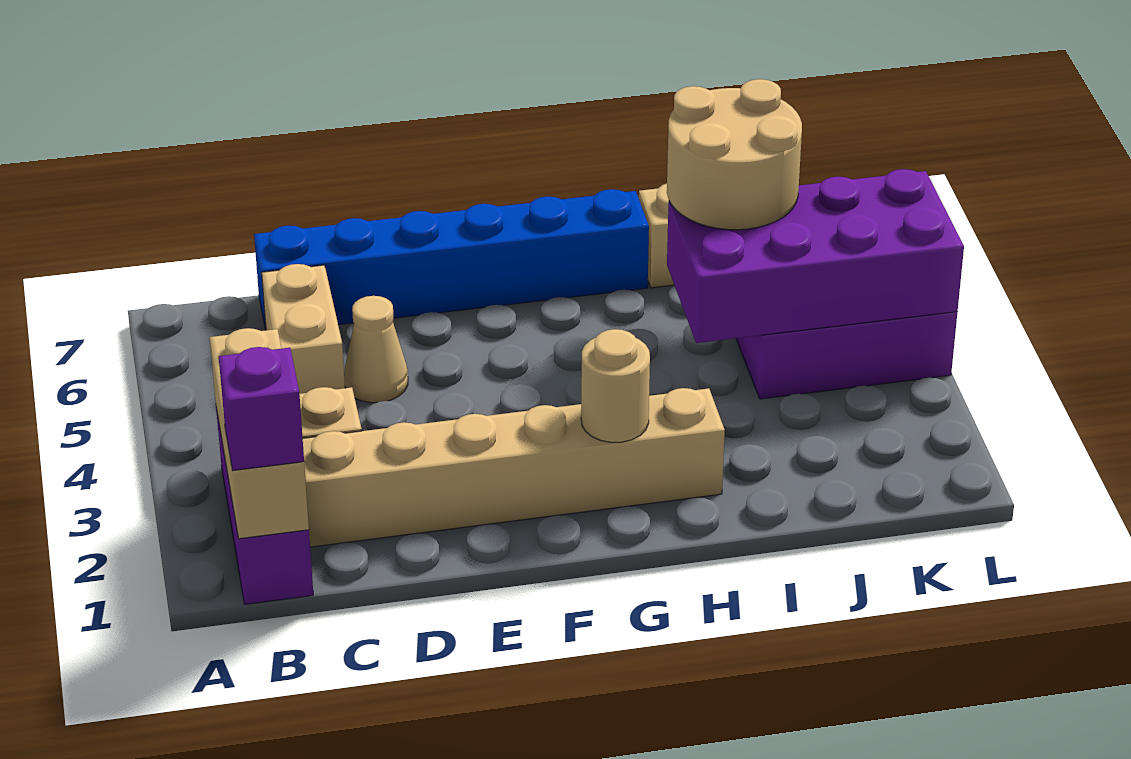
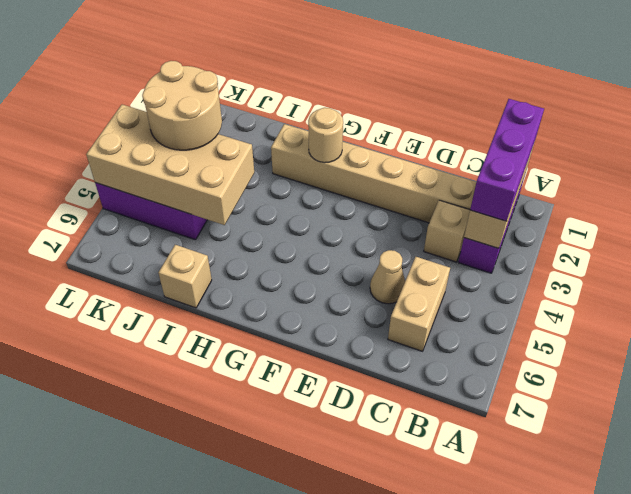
purple brick B1 level 3 -> purple brick B1:B3 level 3
blue brick C7:H7 level 1 -> none
purple brick I4:L5 level 2 -> tan brick I4:L5 level 2
tan round brick I5:J6 level 3 -> tan round brick J3:K4 level 3

